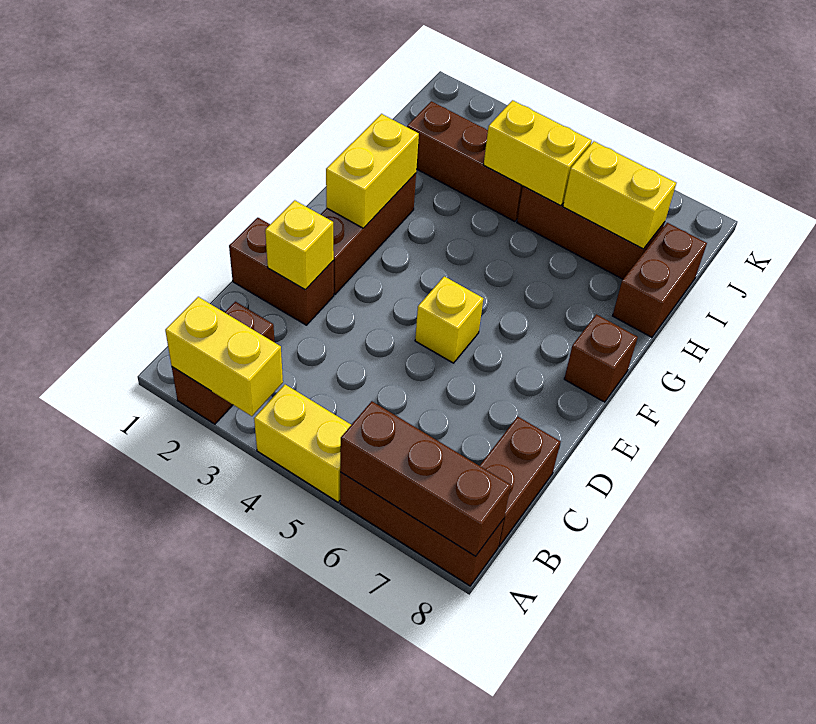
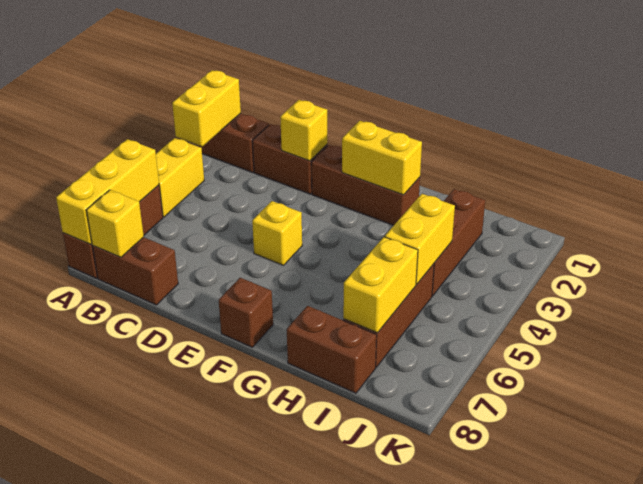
brown brick A6:A8 level 2 -> yellow brick A6:A8 level 2
none -> yellow brick B8 level 2
brown brick D1:D2 level 1 -> brown brick C2:D2 level 1

